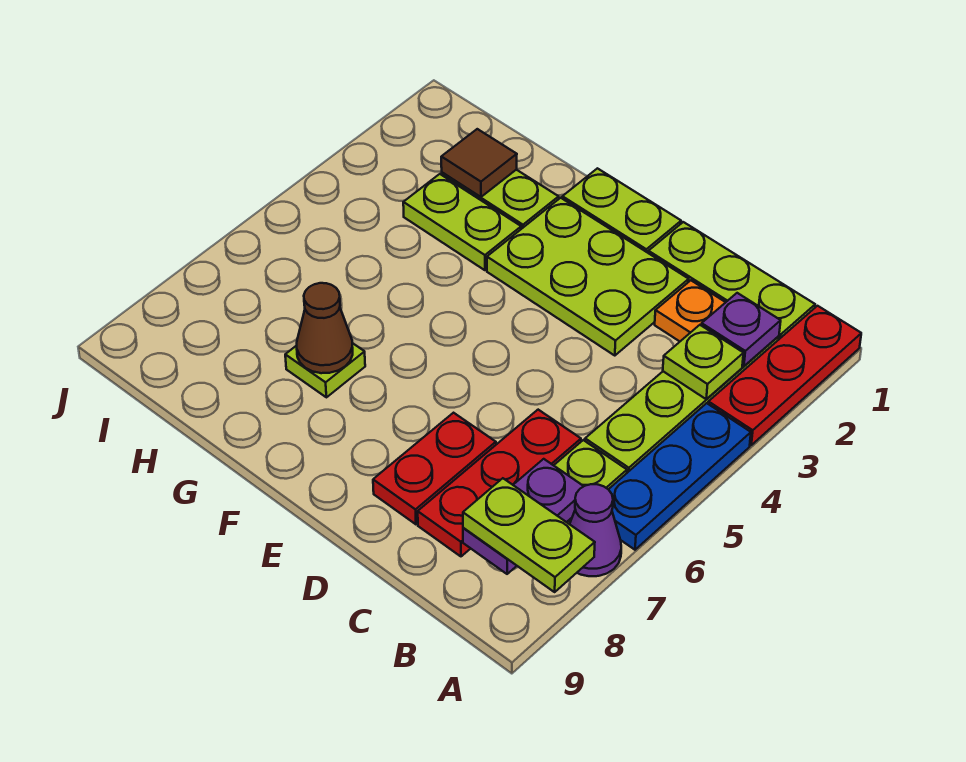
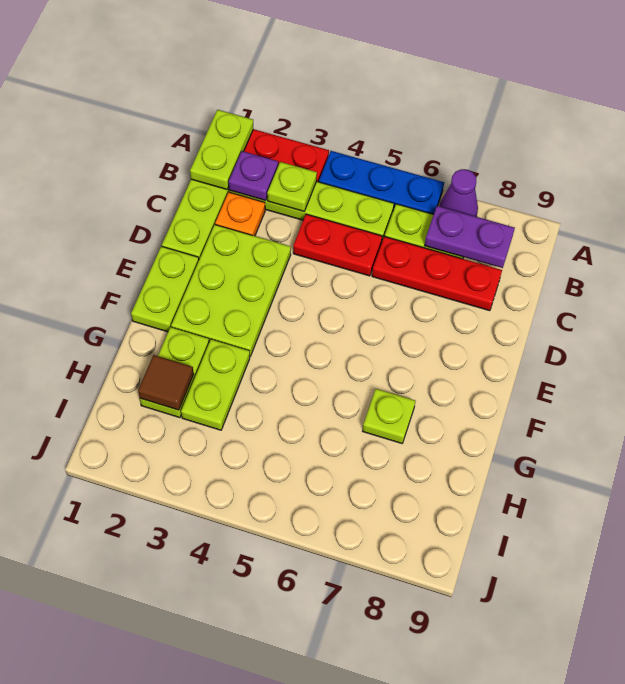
lime plate A8:B8 level 3 -> lime plate A1:B1 level 2
red plate D7:D8 level 1 -> red plate C4:C5 level 1
brown cone G7 level 2 -> none

